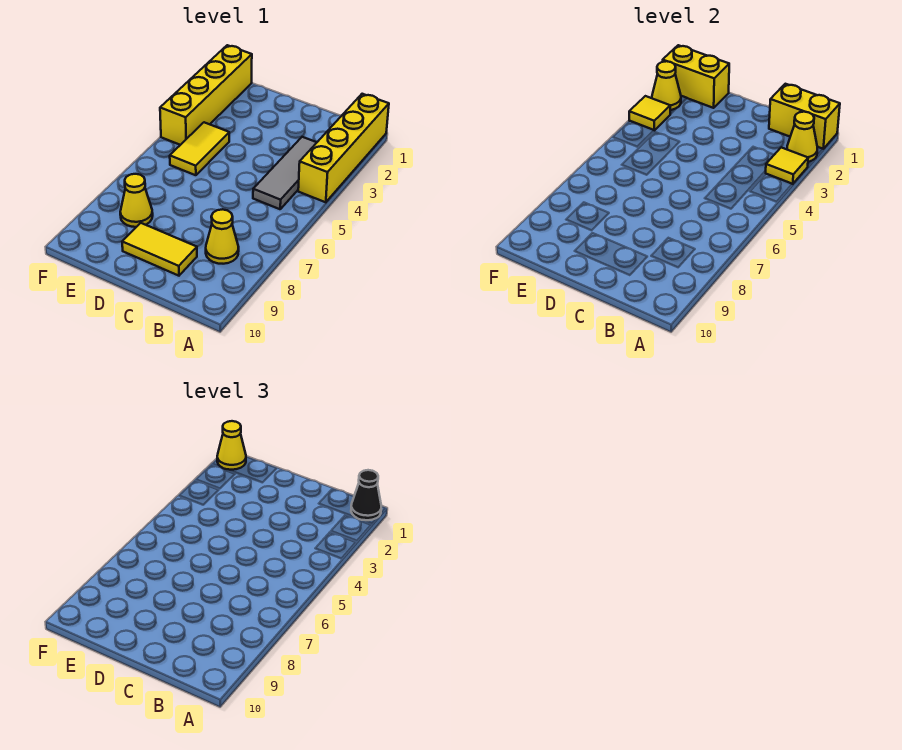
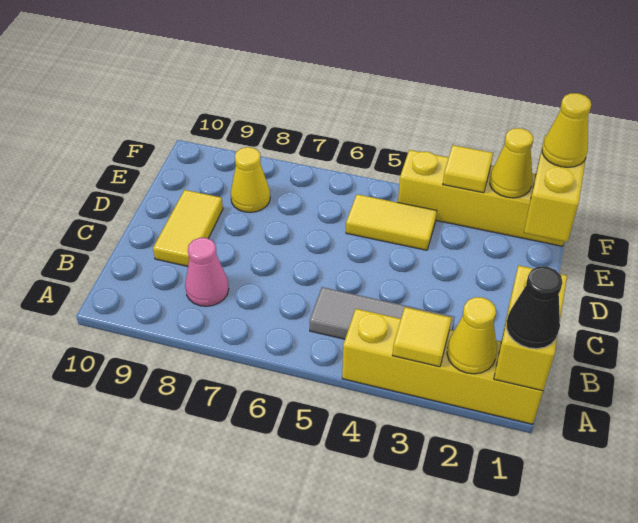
yellow cone B8 level 1 -> pink cone B8 level 1

